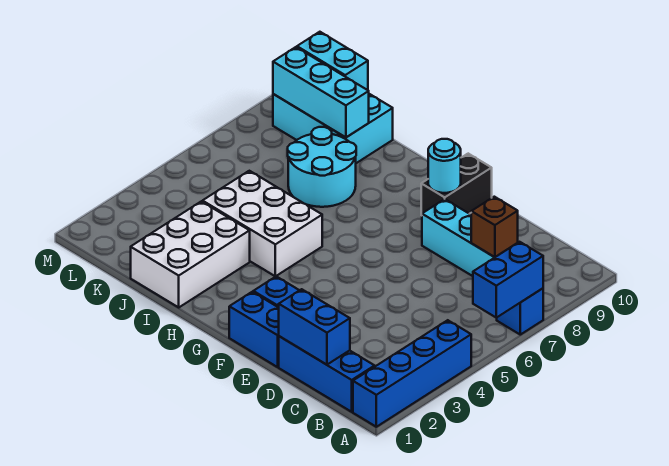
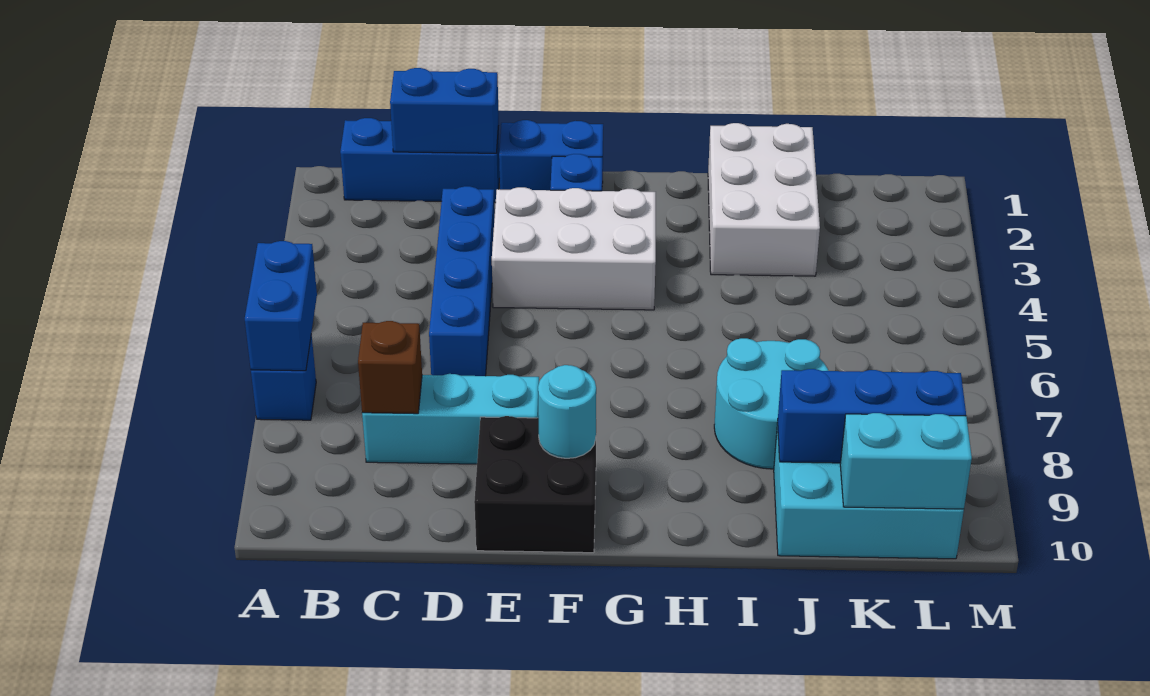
blue brick A1:A4 level 1 -> blue brick D3:D6 level 1
black brick F9:F10 level 1 -> black brick E9:F10 level 1
white brick H4:J5 level 1 -> white brick E3:G4 level 1
cyan brick J9:L9 level 2 -> blue brick J9:L9 level 2

